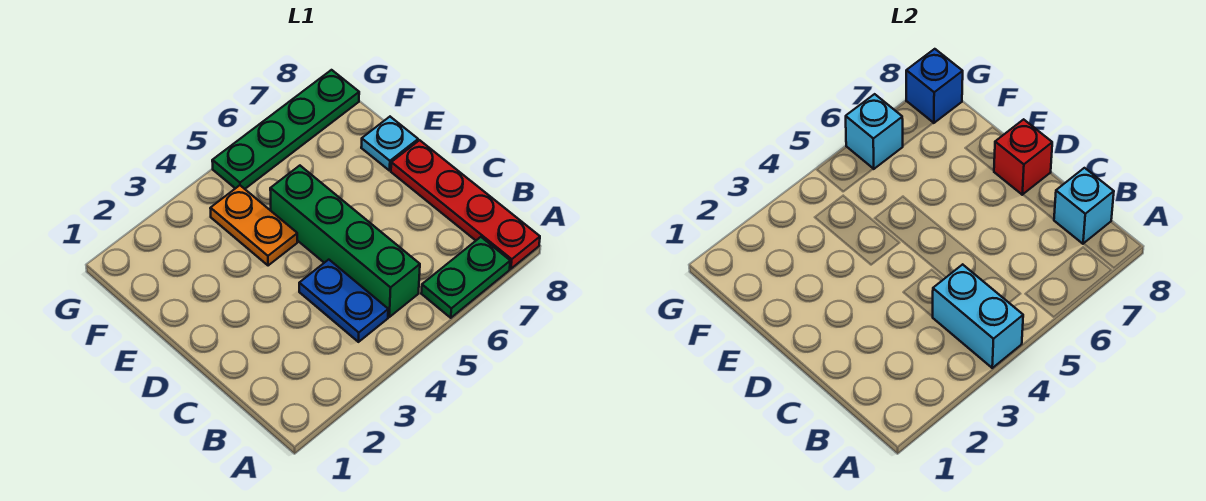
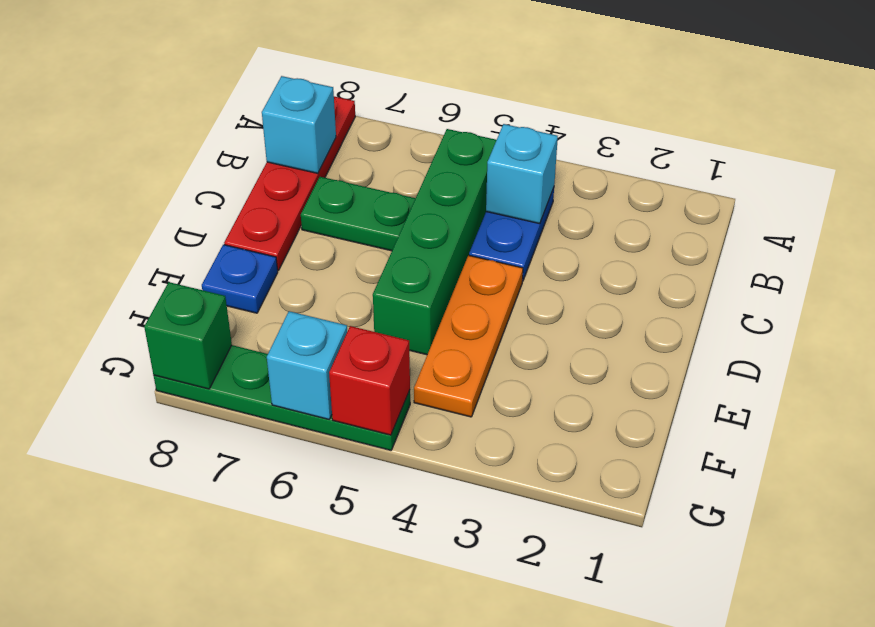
cyan brick A4:B4 level 2 -> cyan brick B4 level 2
green plate A6:A7 level 1 -> green plate C6:C7 level 1
red brick D8 level 2 -> red brick G5 level 2
orange plate E4:F4 level 1 -> orange plate D4:F4 level 1
cyan plate E8 level 1 -> blue plate E8 level 1
blue brick G8 level 2 -> green brick G8 level 2

